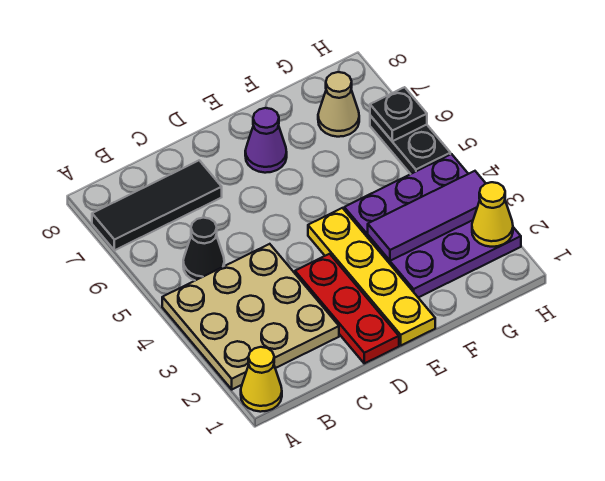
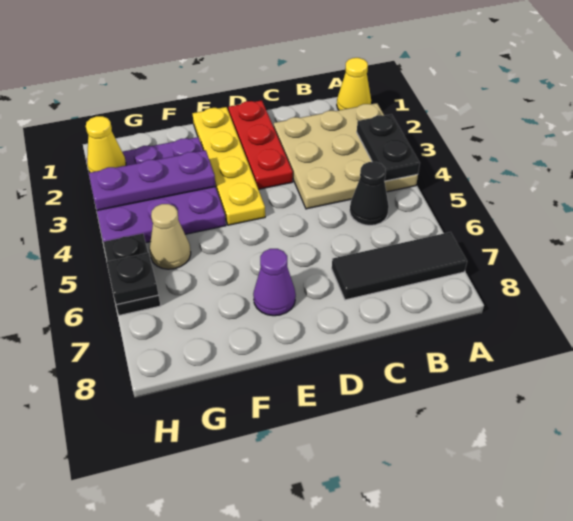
none -> black plate A3:A4 level 2
purple tile F3:H3 level 2 -> purple plate F3:H3 level 2
tan cone G7 level 1 -> tan cone G5 level 1

